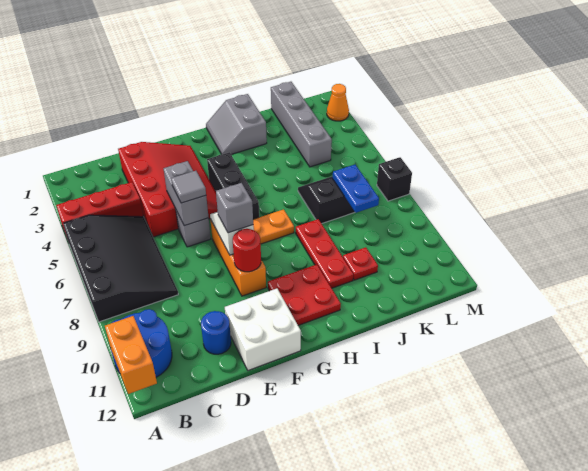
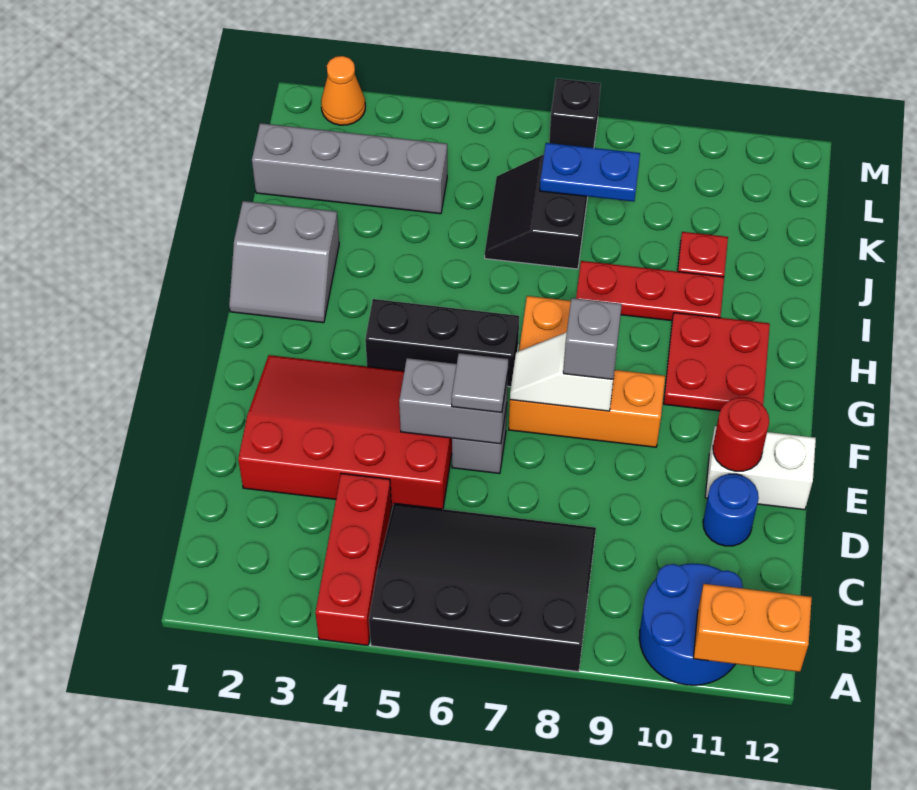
white brick E11:F12 level 1 -> white brick E11:E12 level 1
red round brick F9 level 2 -> red round brick E11 level 2

